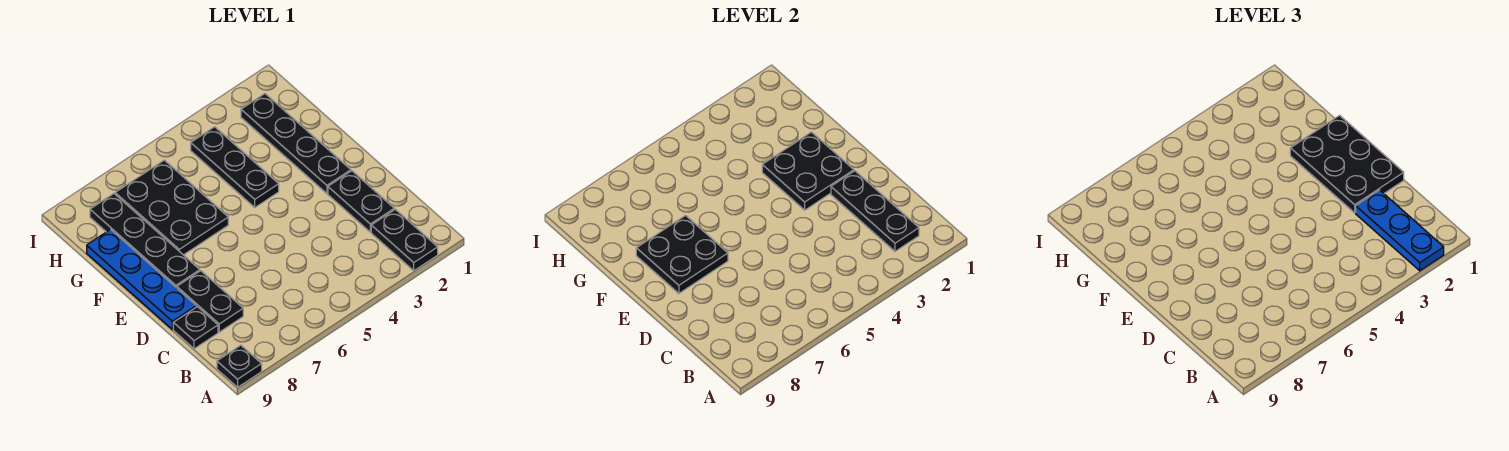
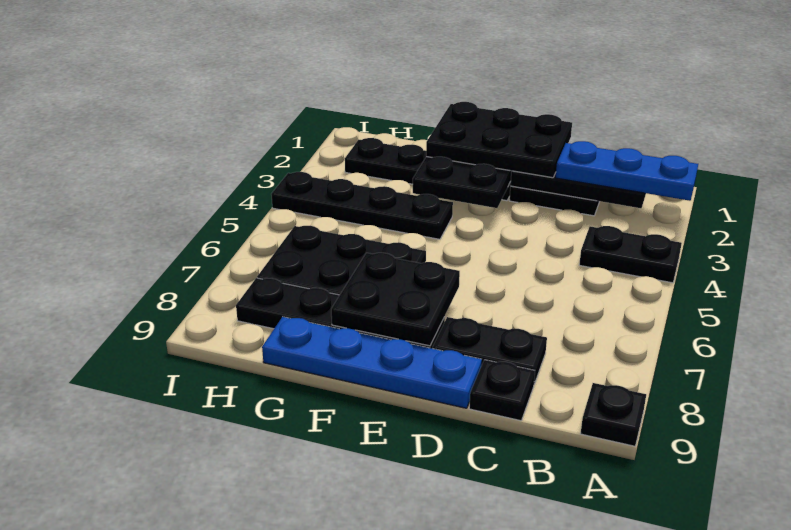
black plate A2:B2 level 1 -> black plate A4:B4 level 1
black plate F4:H4 level 1 -> black plate F4:I4 level 1

